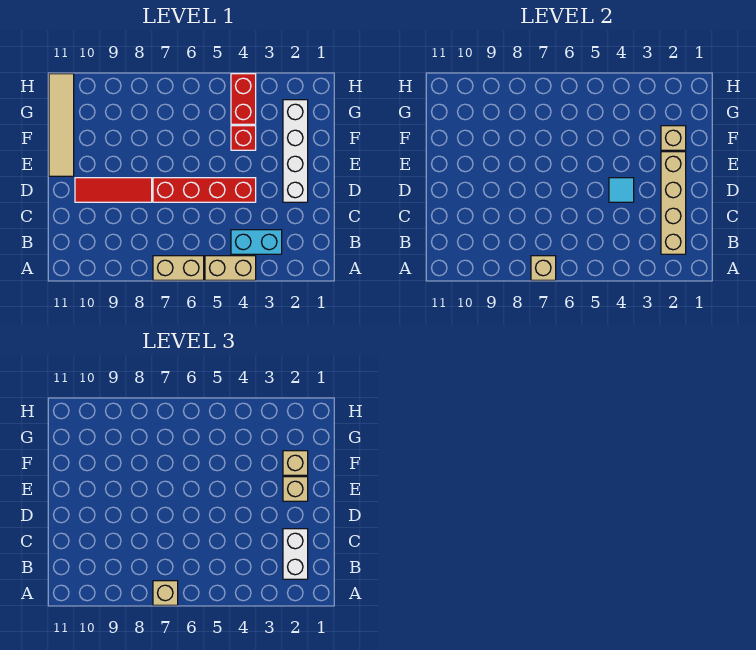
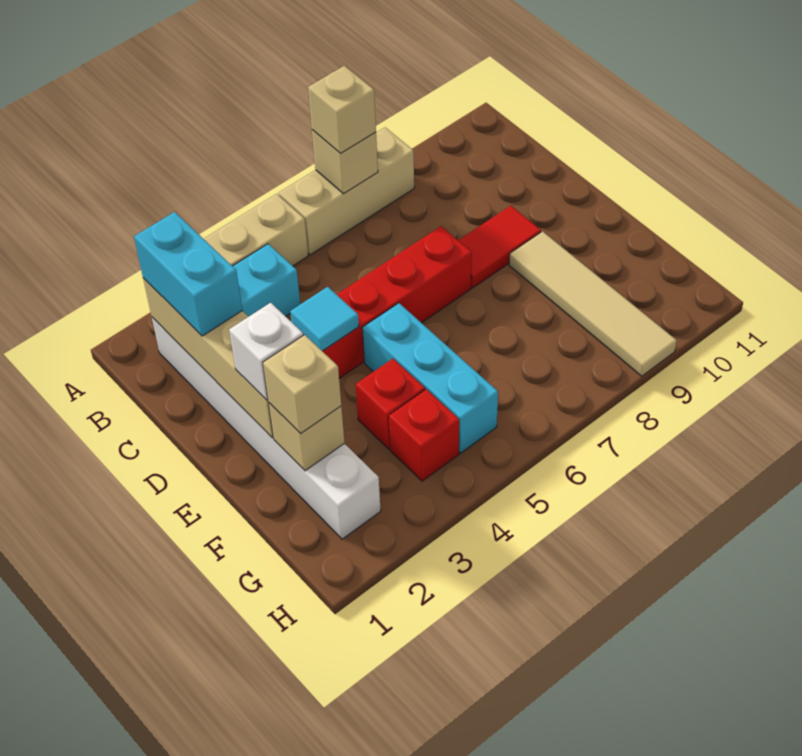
tan brick A6:A7 level 1 -> tan brick A6:A8 level 1
white brick B2:C2 level 3 -> cyan brick B2:C2 level 3
white brick D2:G2 level 1 -> white brick B2:G2 level 1
red tile D8:D10 level 1 -> red tile D8:D9 level 1
tan brick E2 level 3 -> white brick E2 level 3
none -> cyan brick E5:G5 level 1
tan tile E11:H11 level 1 -> tan tile E9:H9 level 1
red brick G4:H4 level 1 -> red brick G4 level 1

